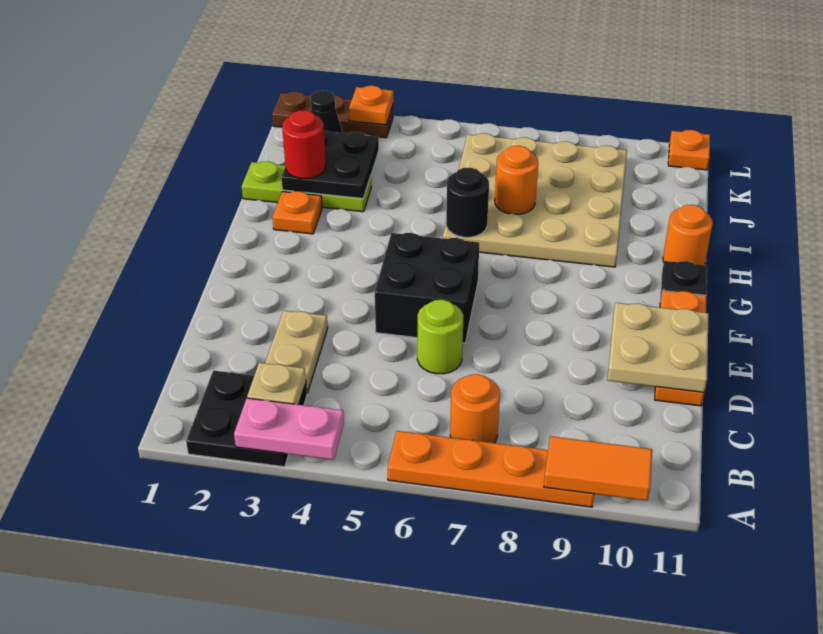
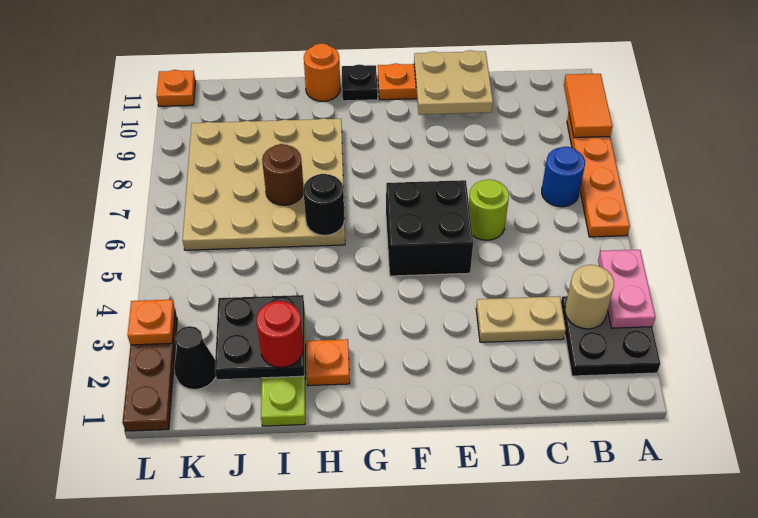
tan plate B3 level 2 -> tan round brick B3 level 2
orange round brick B7 level 1 -> blue round brick B7 level 1
orange round brick I7 level 2 -> brown round brick I7 level 2

